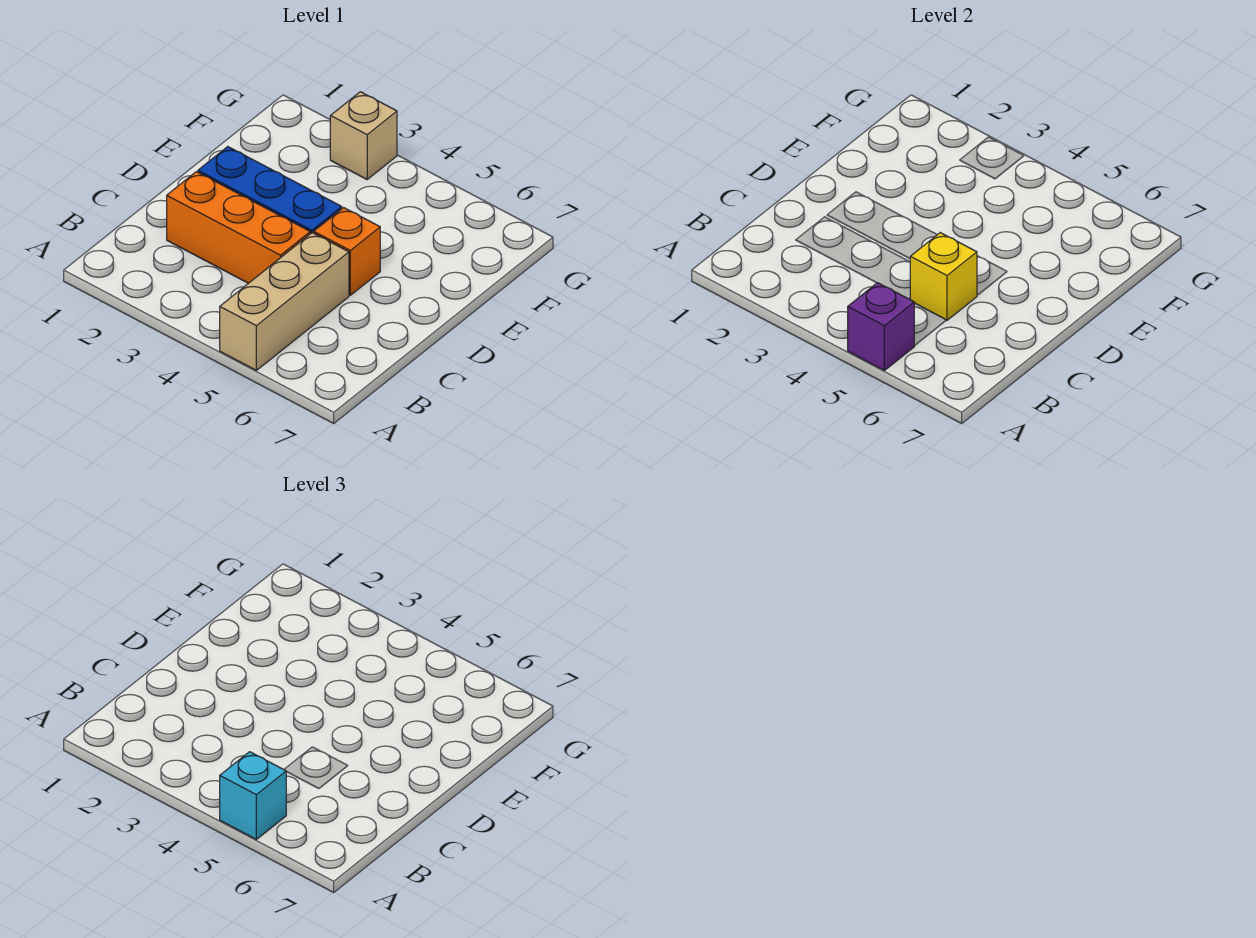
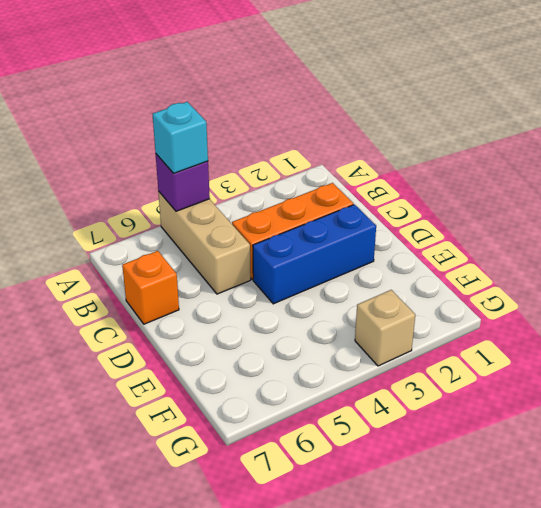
yellow brick C5 level 2 -> none
orange brick D5 level 1 -> orange brick C7 level 1

